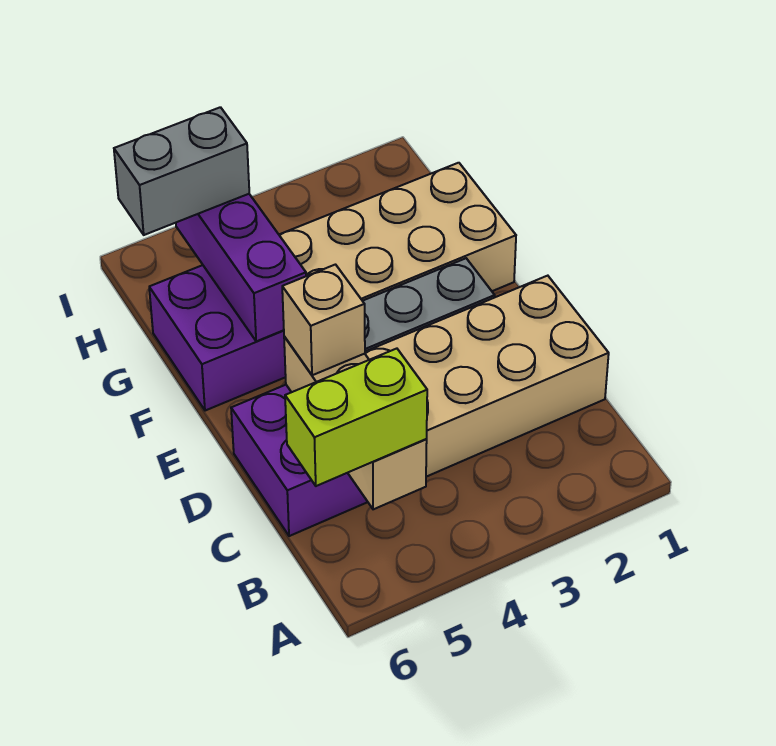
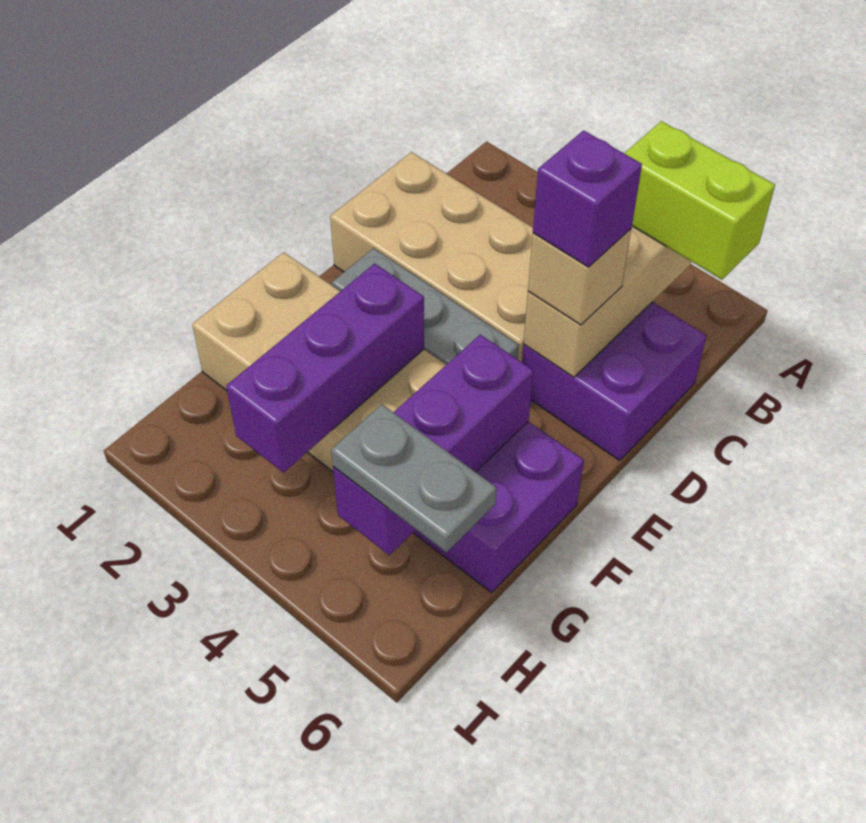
none -> purple brick D5 level 4
none -> purple brick F3:H3 level 2
grey brick H5:H6 level 3 -> grey plate H5:H6 level 3

